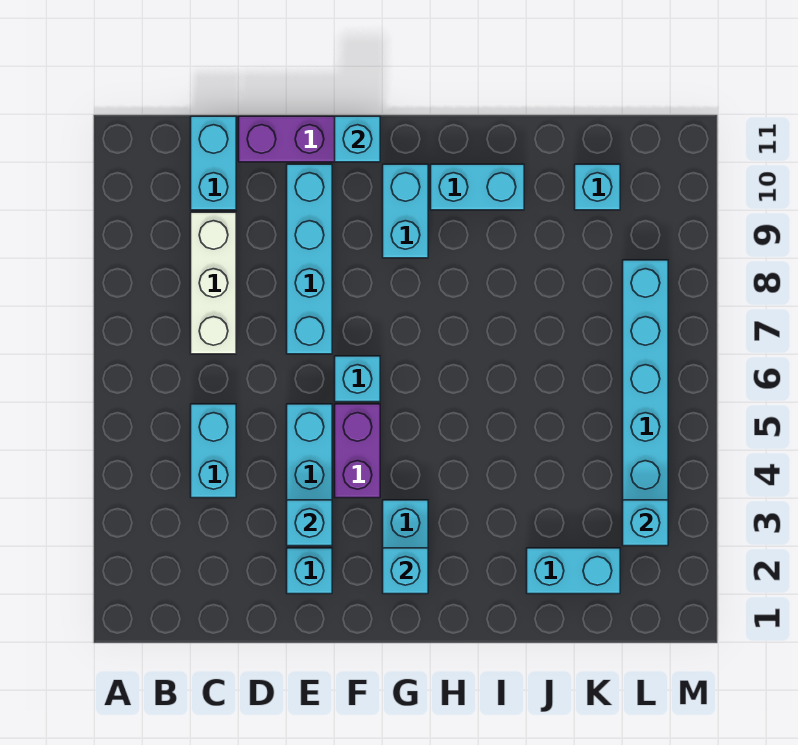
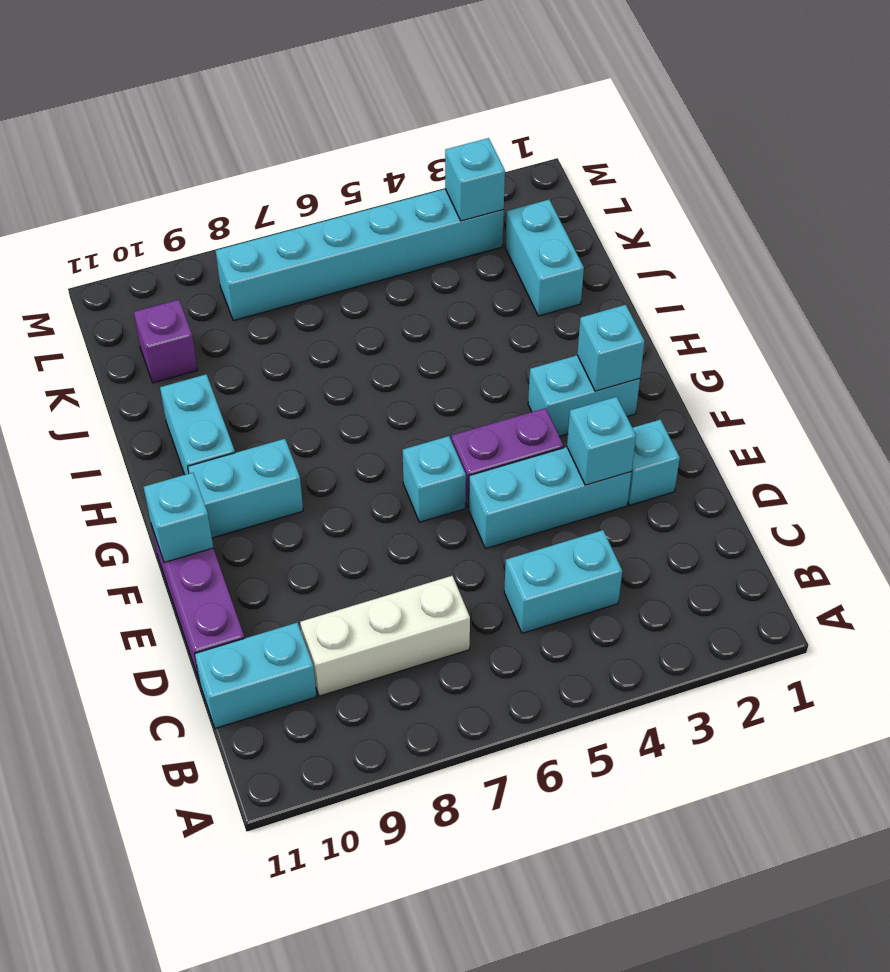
cyan brick E7:E10 level 1 -> none
cyan brick K10 level 1 -> purple brick K10 level 1

